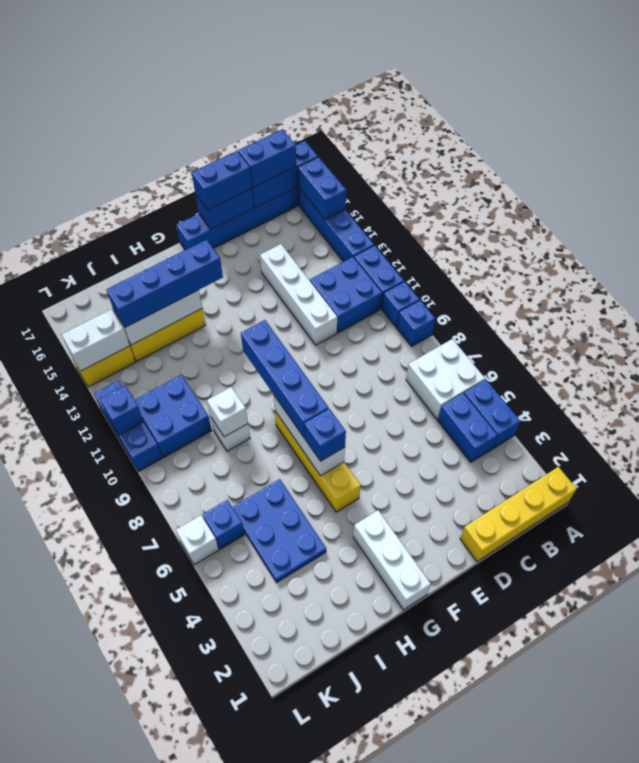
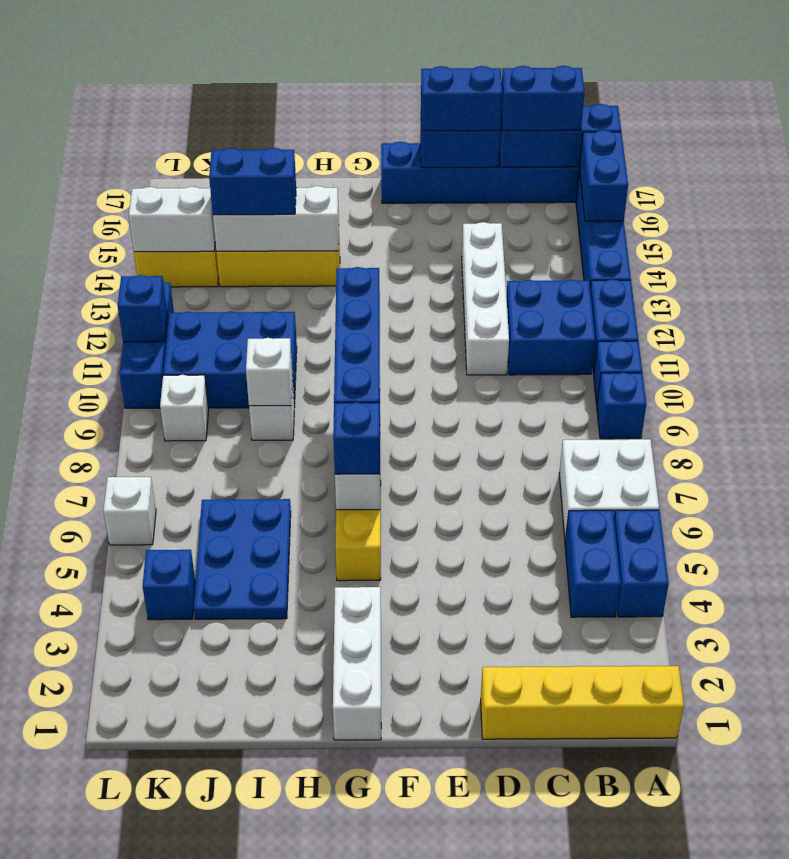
blue brick G14:J14 level 3 -> blue brick I14:J14 level 3
blue brick J10:K11 level 1 -> blue brick I10:K11 level 1
blue brick K6 level 1 -> blue brick K4 level 1
none -> white brick K9 level 1

